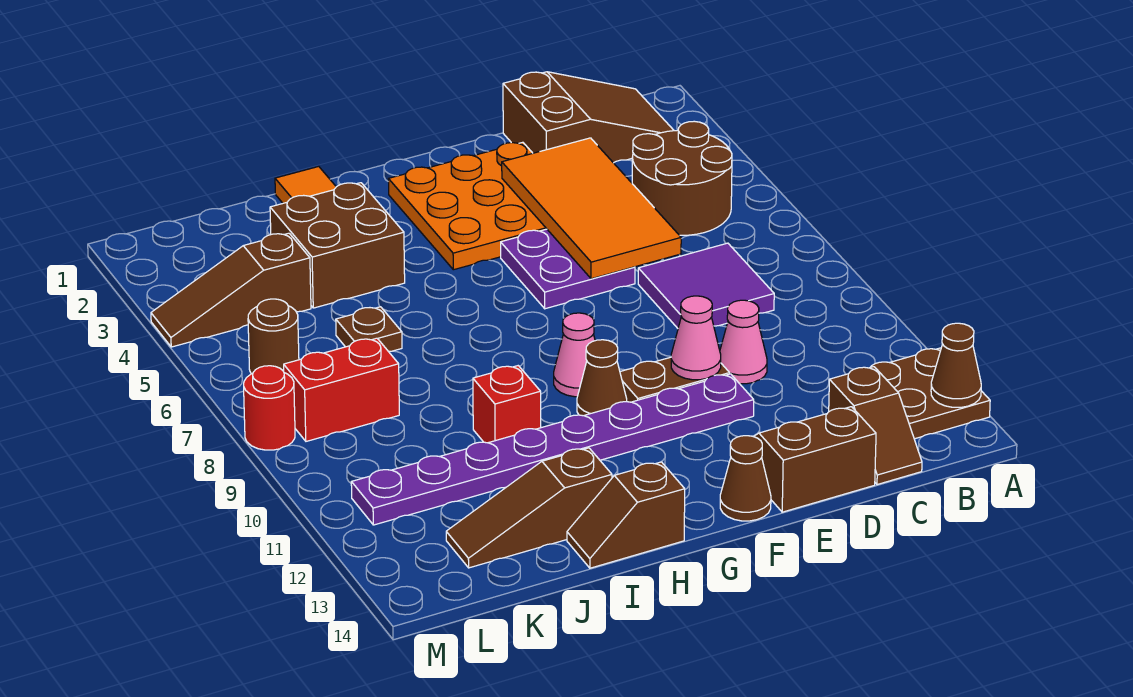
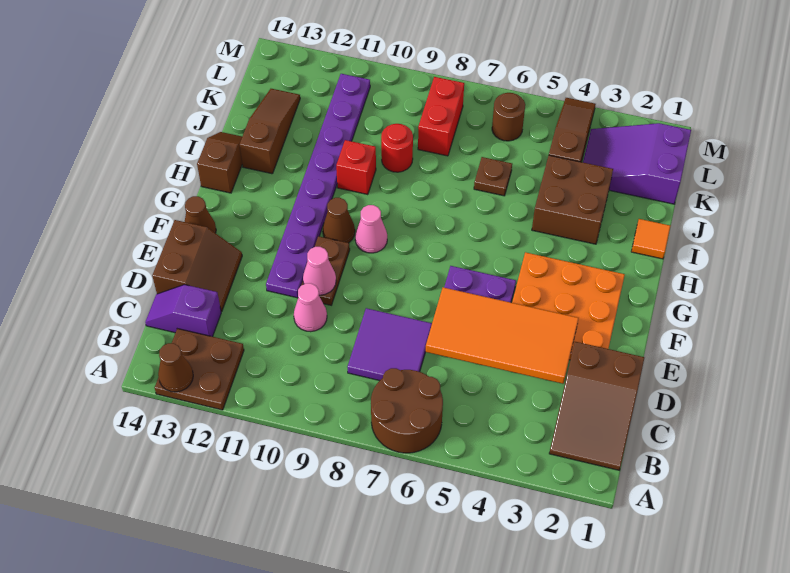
brown round brick B4:C5 level 1 -> brown round brick A6:B7 level 1
brown slope C13:C14 level 1 top 13 -> purple slope C13:C14 level 1 top 13
none -> purple slope K1:L3 level 1 top 1
red round brick M8 level 1 -> red round brick J9 level 1

